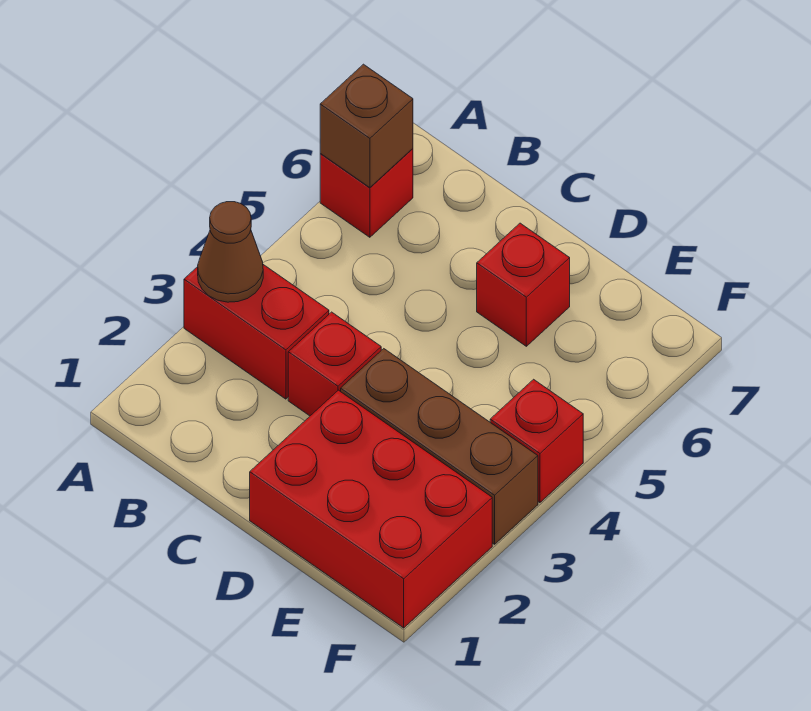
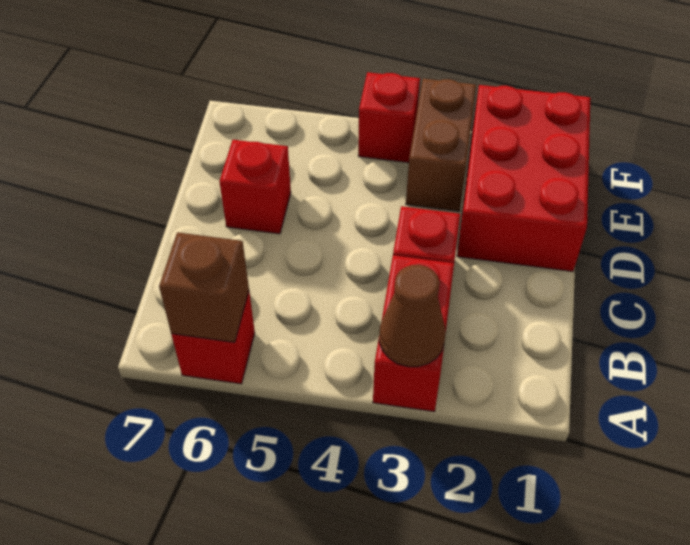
brown brick D3:F3 level 1 -> brown brick E3:F3 level 1

